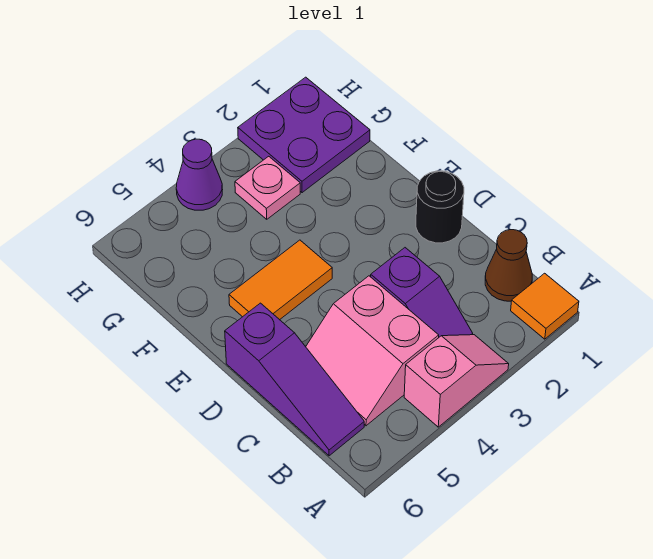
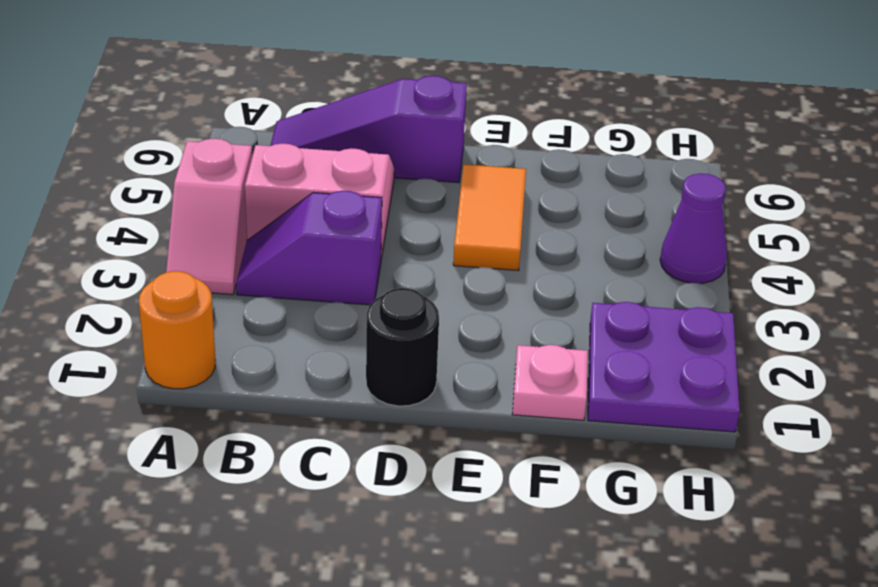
orange tile A1 level 1 -> orange round brick A1 level 1
brown cone B1 level 1 -> none
pink plate G3 level 1 -> pink plate F1 level 1

